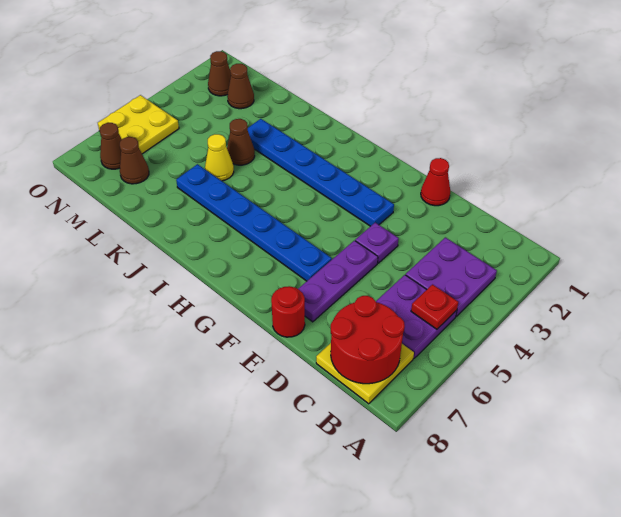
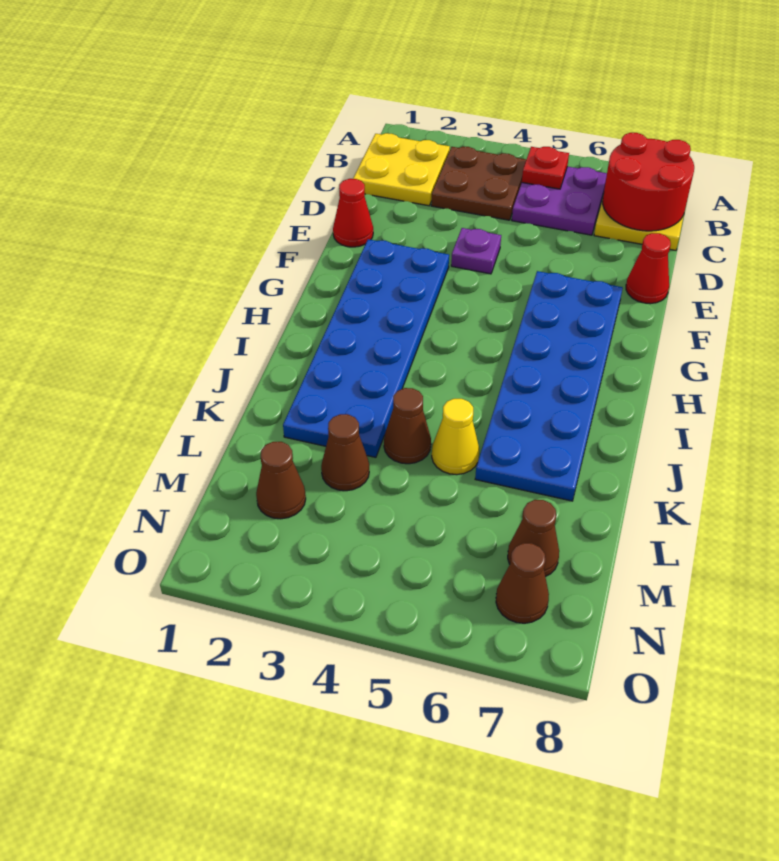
purple plate B3:C4 level 1 -> brown plate B3:C4 level 1
purple plate E5:E7 level 1 -> none
red round brick E8 level 1 -> red cone E8 level 1
blue plate F3:K3 level 1 -> blue plate F2:K3 level 1
blue plate F6:K6 level 1 -> blue plate F6:K7 level 1
brown cone N2 level 1 -> brown cone L3 level 1
yellow plate N5:O6 level 1 -> yellow plate B1:C2 level 1

